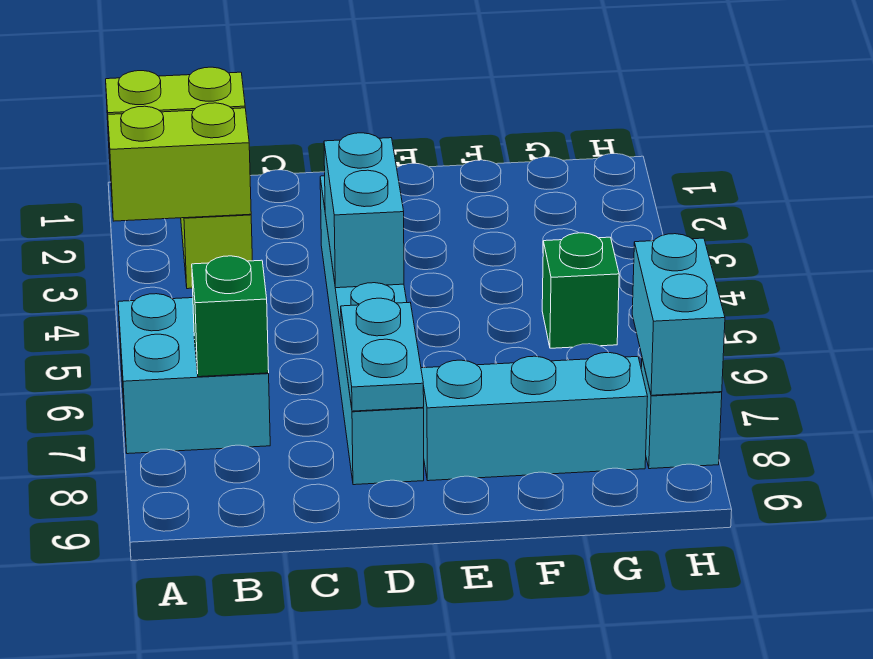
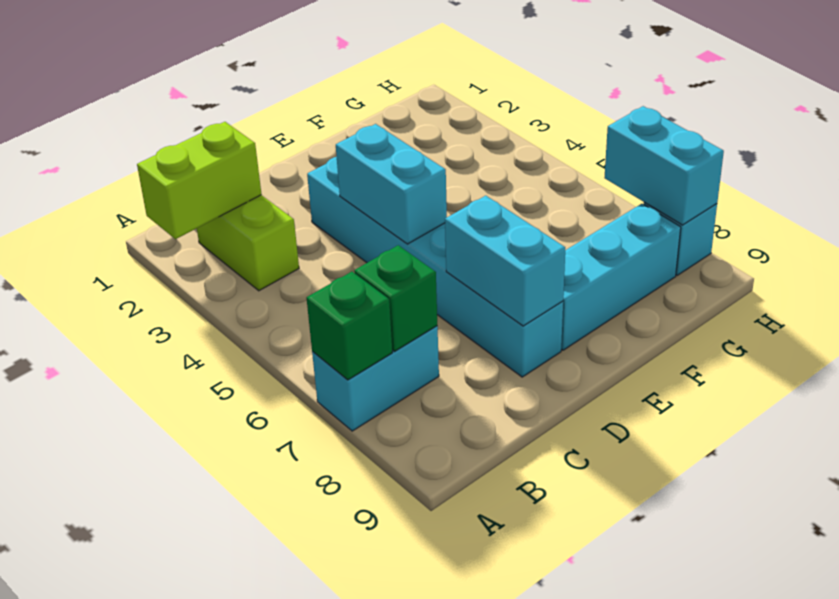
lime brick A3:B3 level 2 -> none
cyan brick A6:B7 level 1 -> cyan brick A7:B7 level 1
cyan plate D7:D8 level 2 -> cyan brick D7:D8 level 2
green brick G5 level 1 -> green brick A7 level 2

